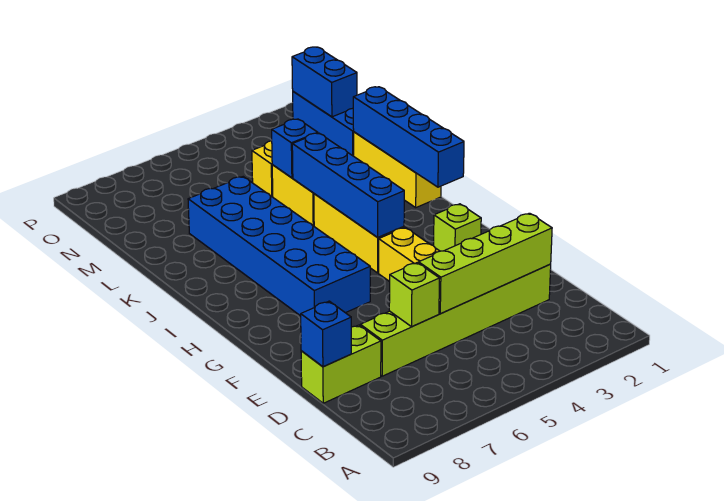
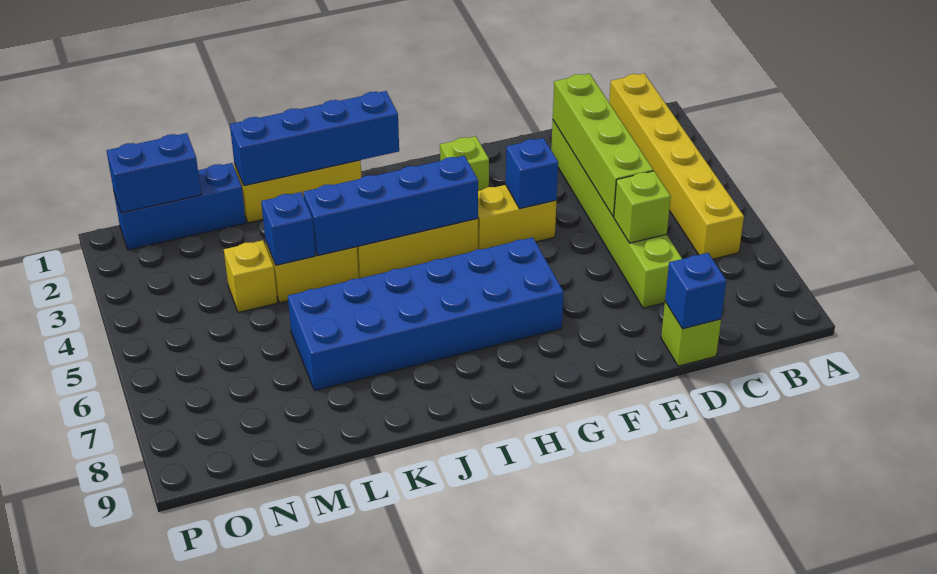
none -> yellow brick B1:B6 level 1
lime brick D8:D9 level 1 -> lime brick D9 level 1
none -> blue brick F4 level 2

